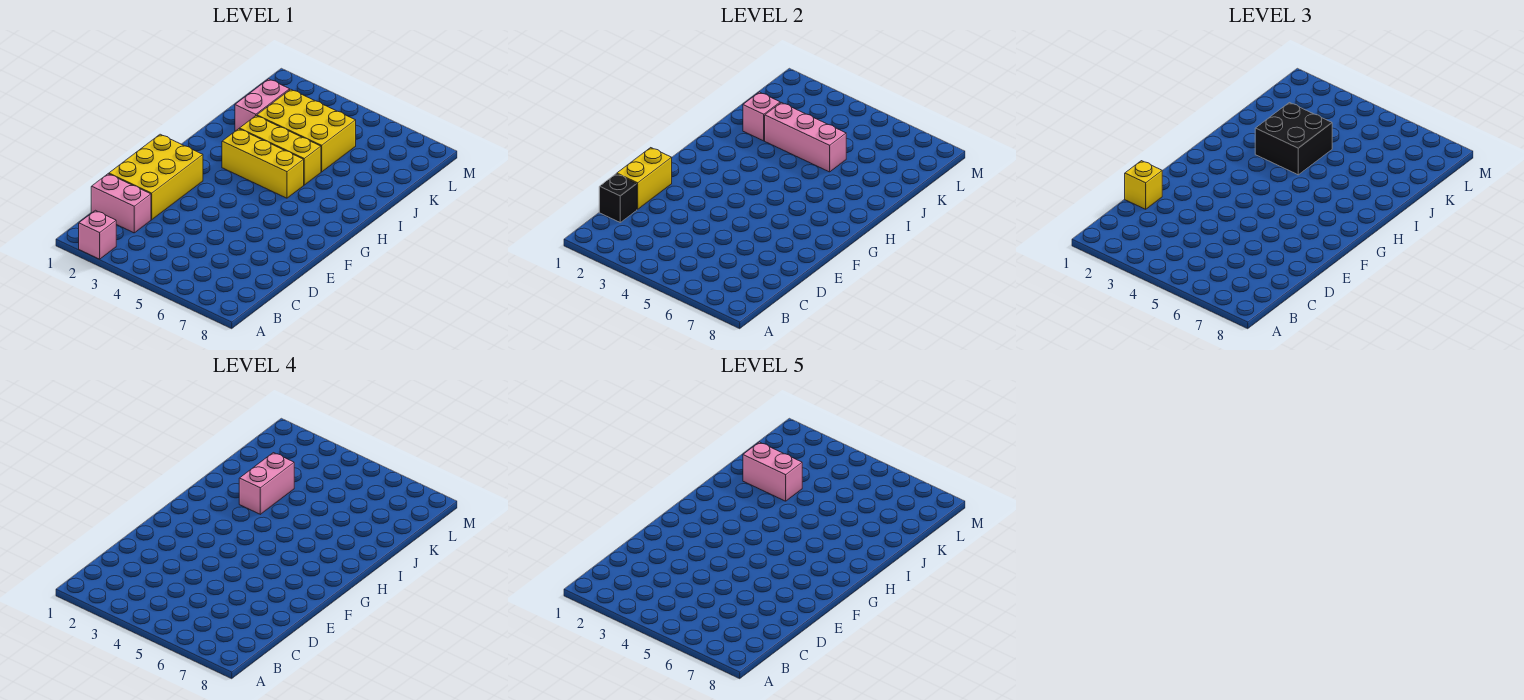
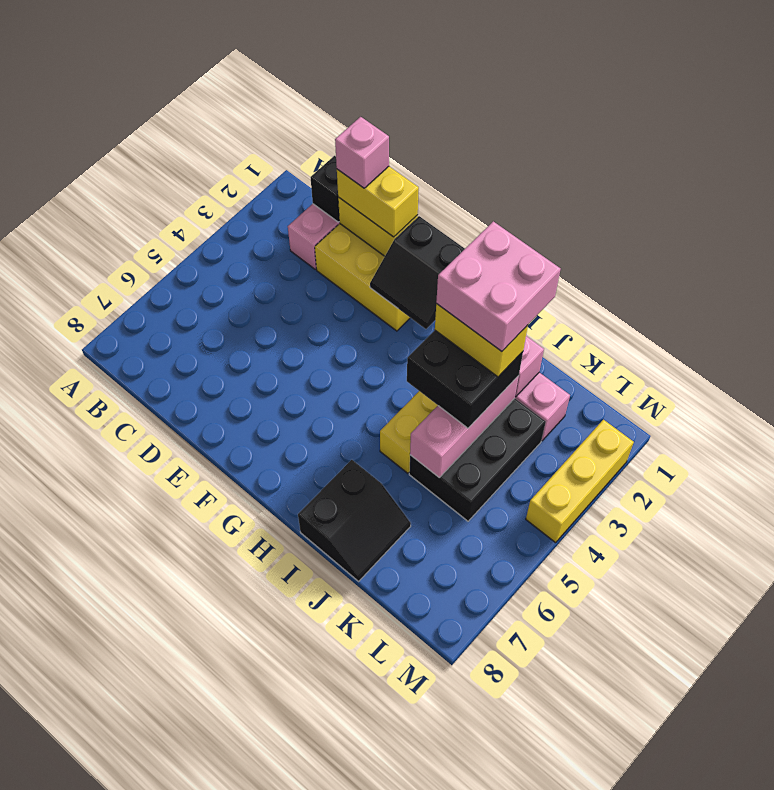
pink brick A2 level 1 -> pink brick D1 level 4
yellow brick D1 level 3 -> yellow brick D1:E1 level 3
none -> black slope F1:G2 level 2 top 1
yellow brick H3:H5 level 1 -> yellow brick M2:M4 level 1
pink brick I3:J3 level 4 -> yellow brick I3:J3 level 4
none -> black slope I7:J8 level 1 top I
pink brick J2:J3 level 5 -> pink brick I2:J3 level 5
yellow brick J3:K5 level 1 -> black brick J3:K5 level 1

